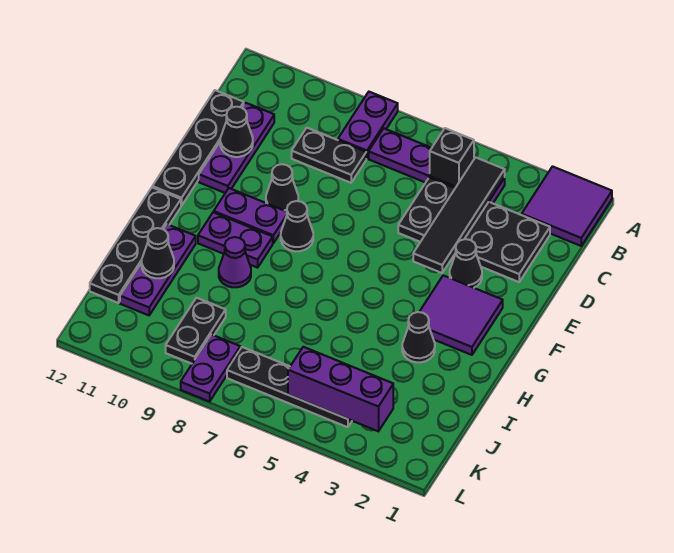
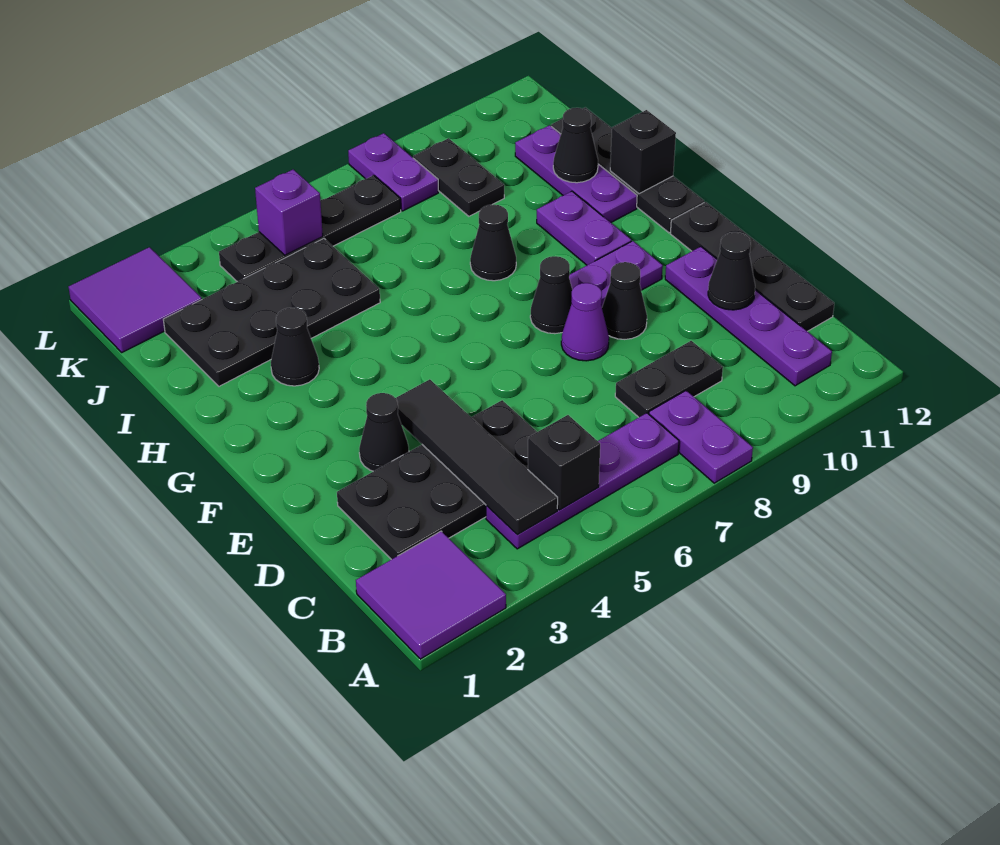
purple plate C11:E11 level 1 -> purple plate B11:E11 level 1
purple tile F2:G3 level 1 -> purple tile K1:L2 level 1
purple plate G9:G10 level 1 -> purple plate G10:H10 level 1
none -> black cone H8 level 1
purple cone H9 level 1 -> purple cone E8 level 1
none -> black brick H12 level 2
none -> black plate I2:J5 level 1
purple brick K3:K5 level 2 -> purple brick K5 level 2

